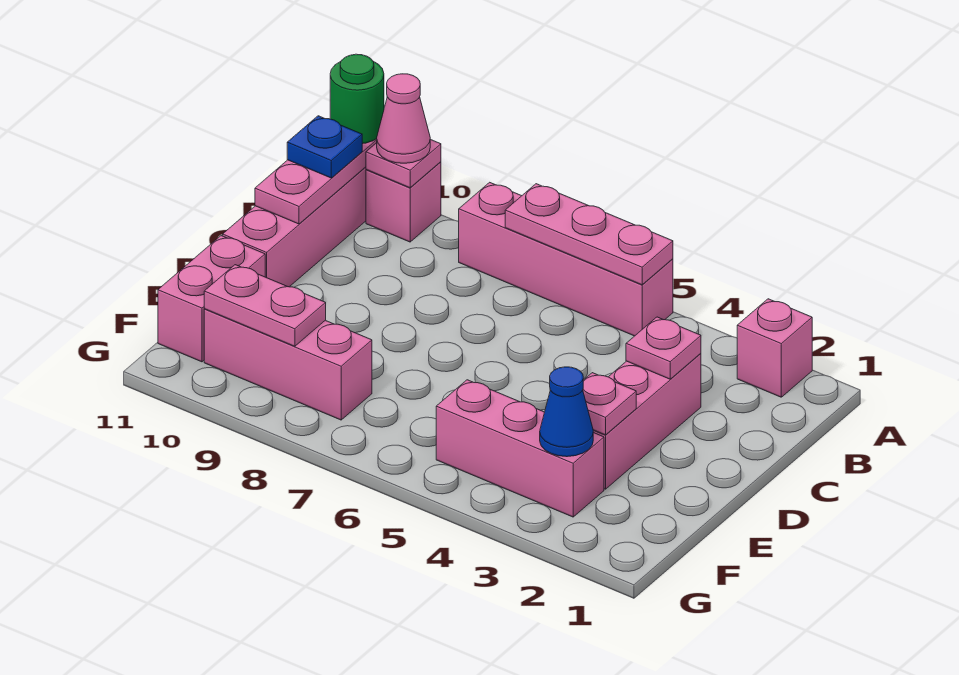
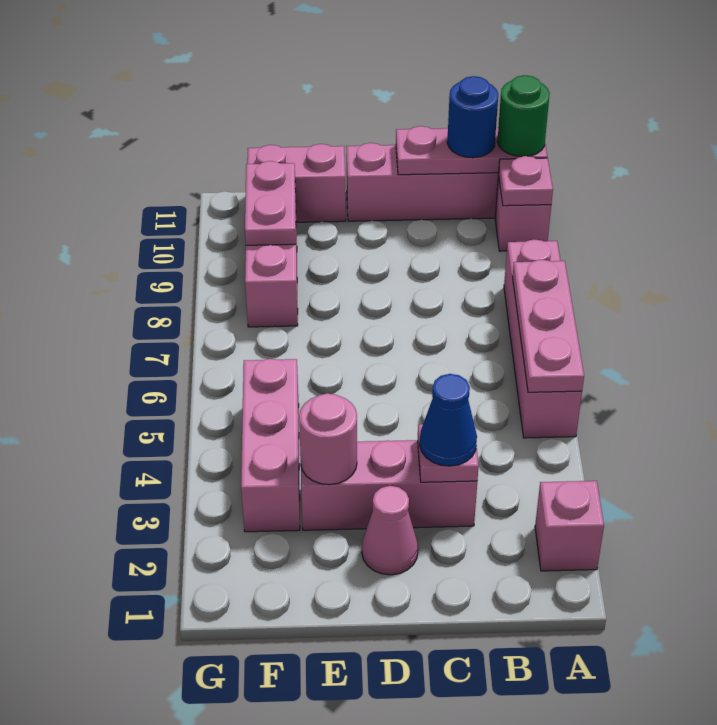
pink cone A10 level 3 -> pink cone D2 level 1
blue plate B11 level 3 -> blue round brick B11 level 3
pink plate E3 level 2 -> pink round brick E3 level 2
blue cone F3 level 2 -> blue cone C3 level 3

